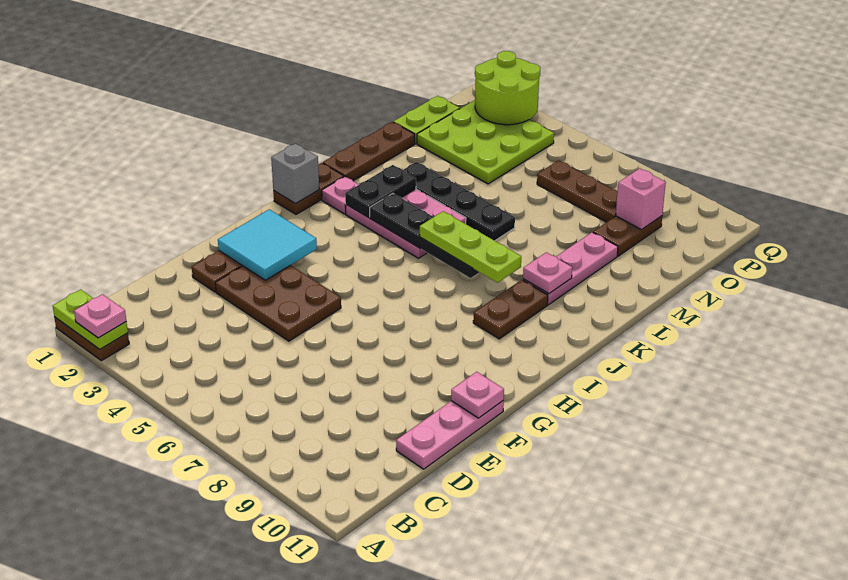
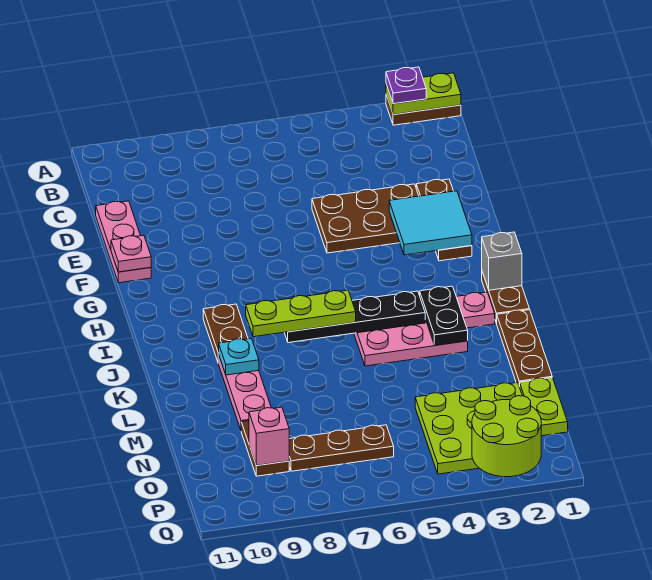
pink plate A2 level 3 -> purple plate A2 level 3
pink plate K9 level 2 -> cyan plate K9 level 2
black plate L3:L6 level 1 -> none

